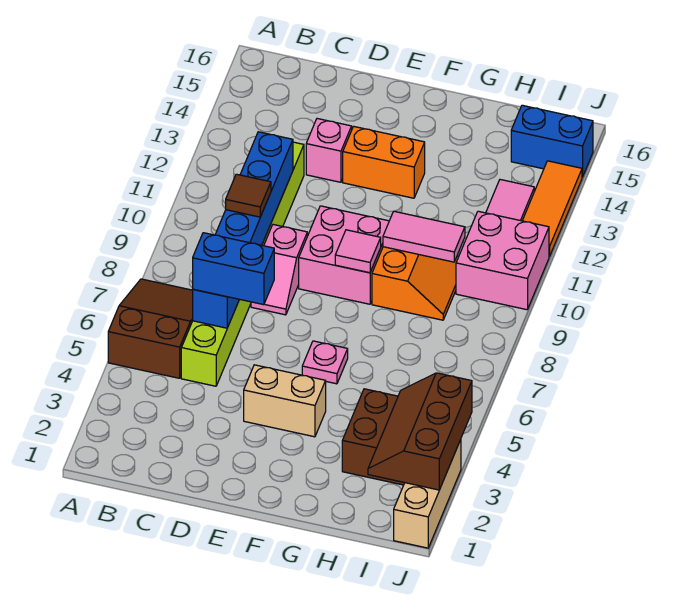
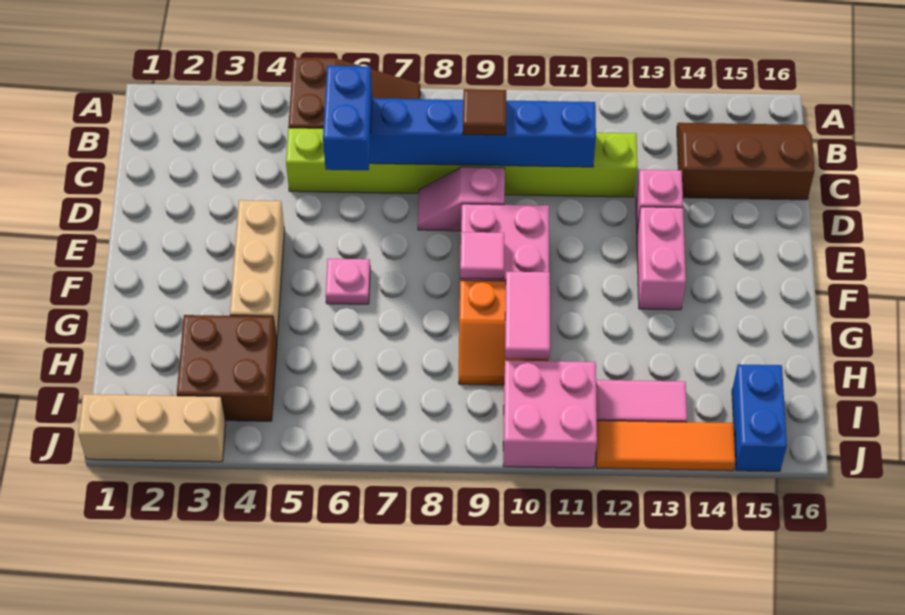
tan brick E4:F4 level 1 -> tan brick E4:G4 level 1
orange brick E13:F13 level 1 -> pink brick E13:F13 level 1
brown slope I2:J4 level 2 top J -> brown slope B14:C16 level 1 top C

